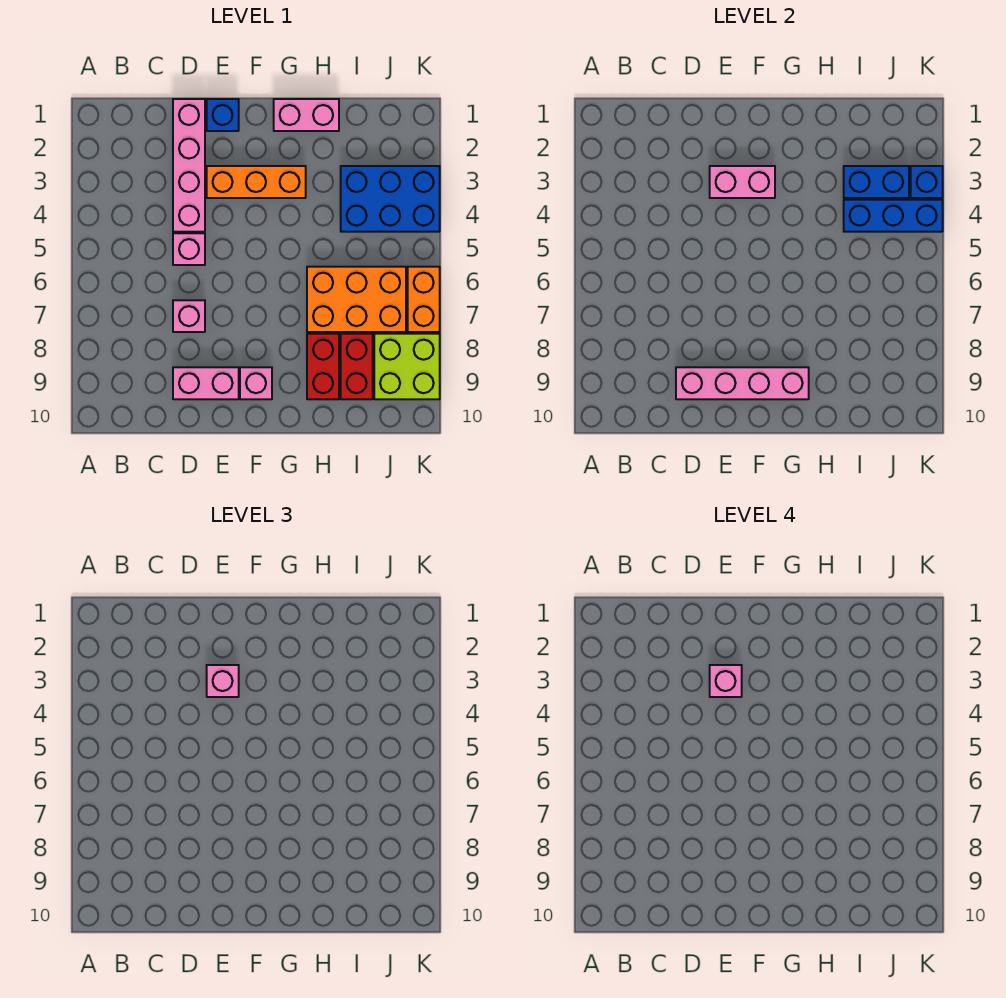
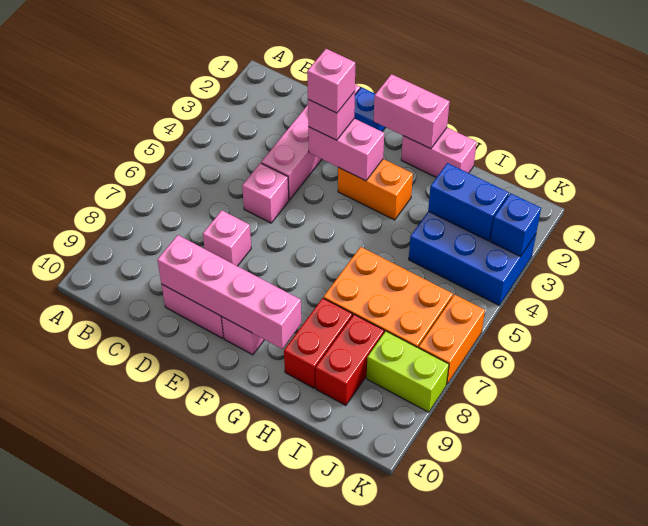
orange brick E3:G3 level 1 -> orange brick F3:G3 level 1
none -> pink brick F1:G1 level 2
blue brick I4:K4 level 2 -> none
lime brick J8:K9 level 1 -> lime brick J8:K8 level 1

